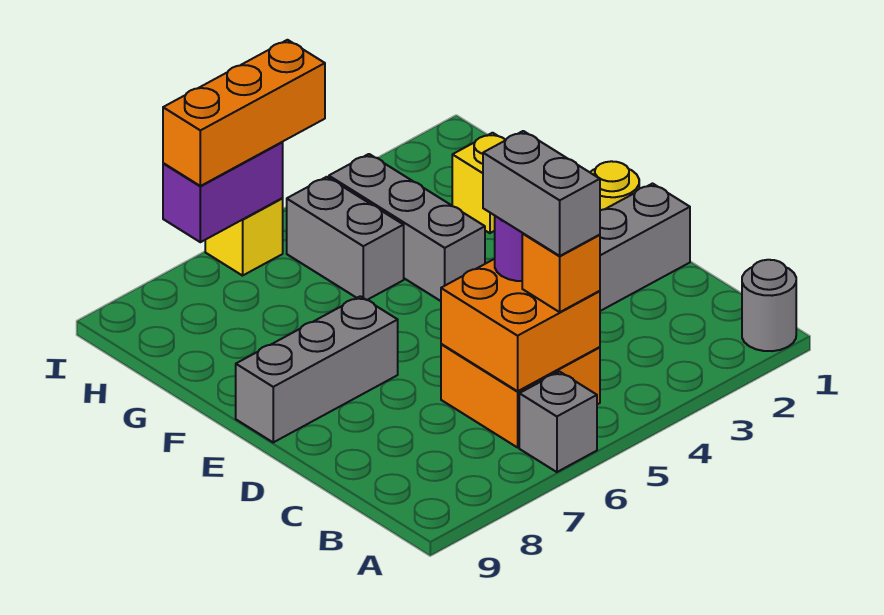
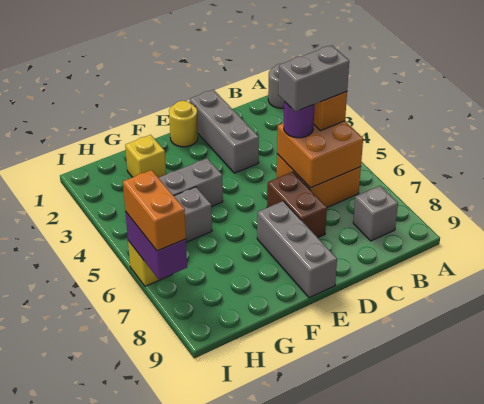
grey brick A6 level 1 -> grey brick B8 level 1
none -> brown brick D6:D7 level 1
orange brick I5:I7 level 3 -> orange brick I6:I7 level 3

